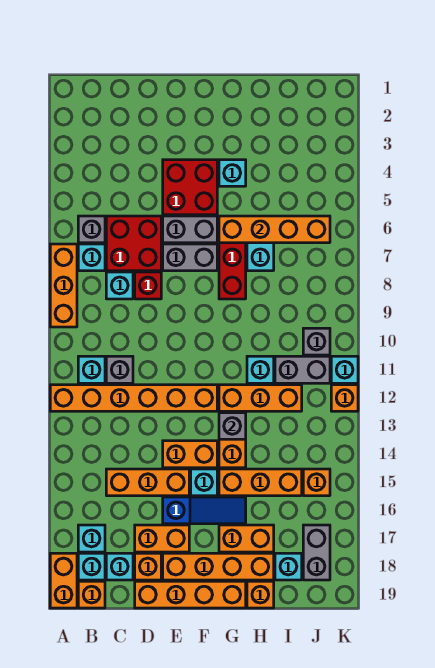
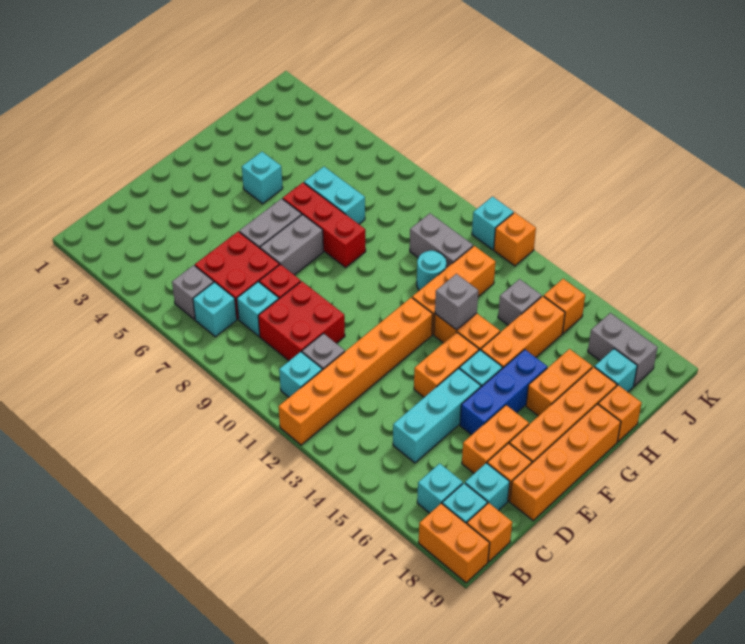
orange brick A7:A9 level 1 -> none
orange brick C15:E15 level 1 -> cyan brick C15:E15 level 1
red brick E4:F5 level 1 -> red brick C9:D10 level 1
blue slope E16:G16 level 1 top E -> blue brick E16:G16 level 1
orange brick G6:J6 level 2 -> none
cyan brick H11 level 1 -> cyan round brick H11 level 1
grey brick I11:J11 level 1 -> grey brick I10:I11 level 1
grey brick J10 level 1 -> grey brick I14 level 1

